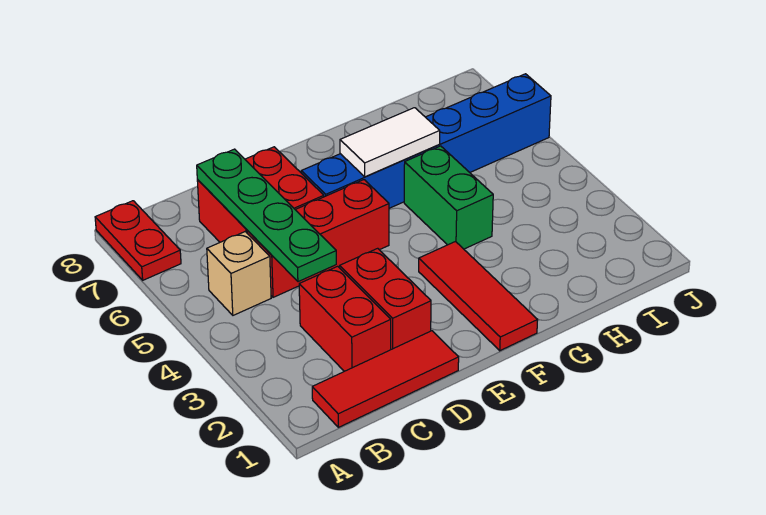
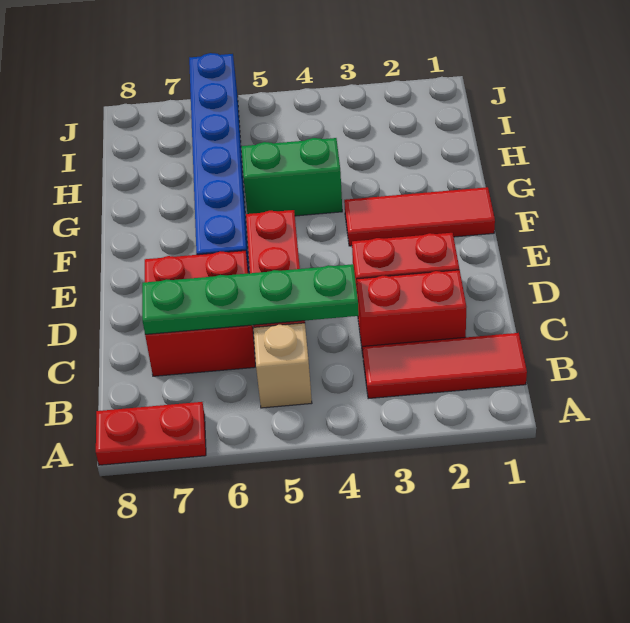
red tile B1:D1 level 1 -> red tile B1:B3 level 1
white tile F6:G6 level 2 -> none

